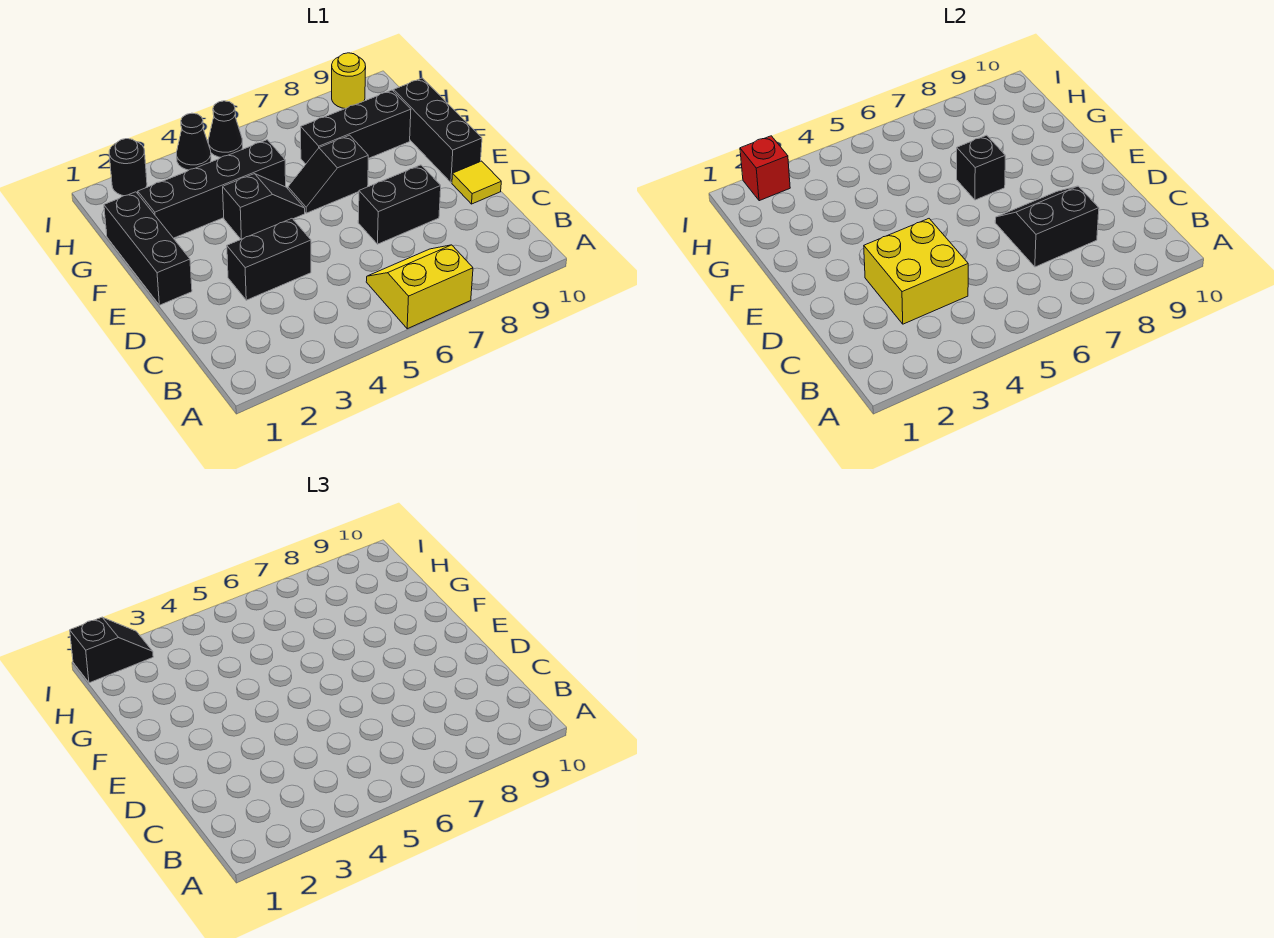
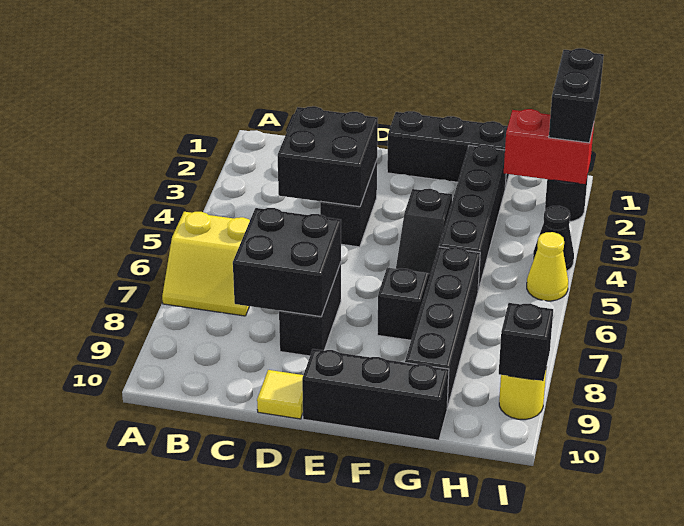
yellow slope A6:B7 level 1 top A -> yellow slope A6:B7 level 1 top 6
yellow brick C3:D4 level 2 -> black brick C3:D4 level 2
black slope C7:D8 level 2 top C -> black brick C7:D8 level 2
black brick F7 level 2 -> black brick I9 level 2
black brick G7:G9 level 1 -> black brick G6:G9 level 1
black slope I1:I2 level 3 top 1 -> black brick I1:I2 level 3
red brick I2 level 2 -> red brick H2:I2 level 2
black cone I5 level 1 -> yellow cone I5 level 1

